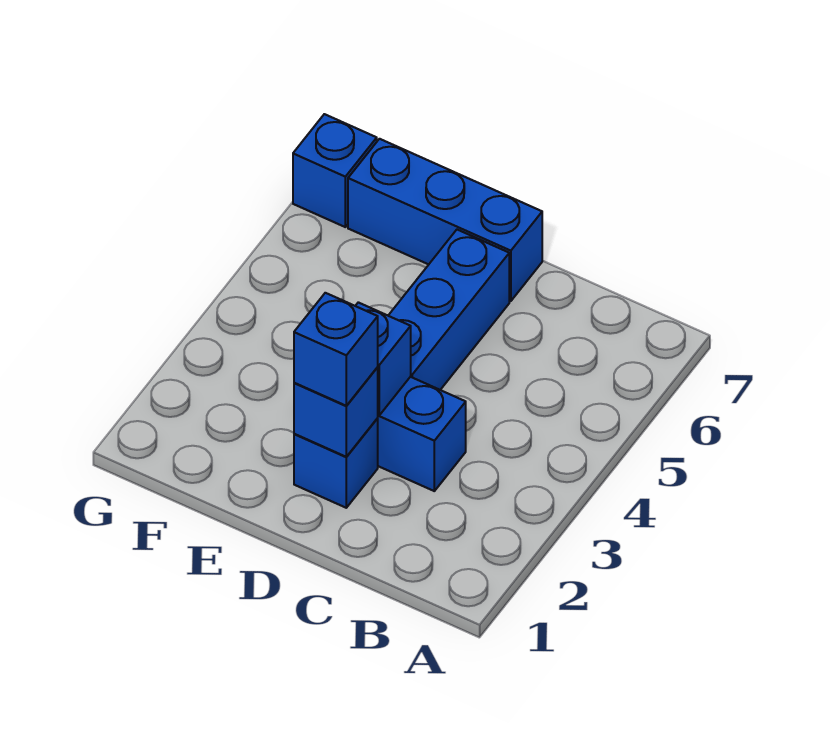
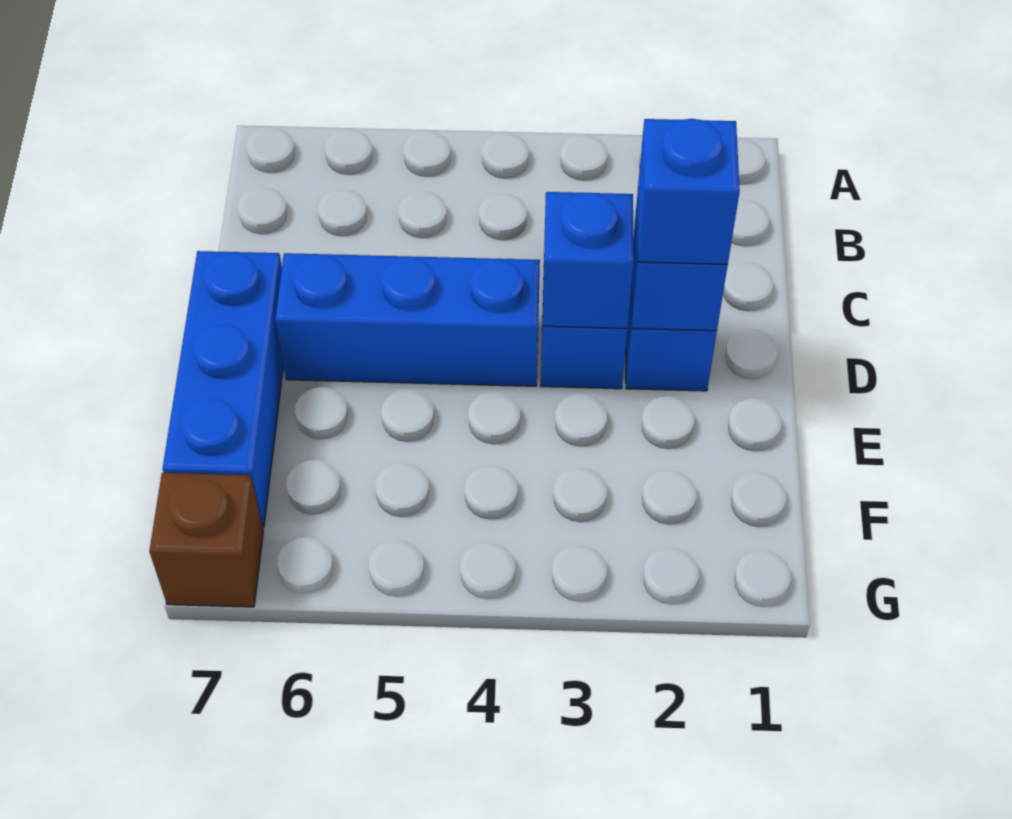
blue brick G7 level 1 -> brown brick G7 level 1

